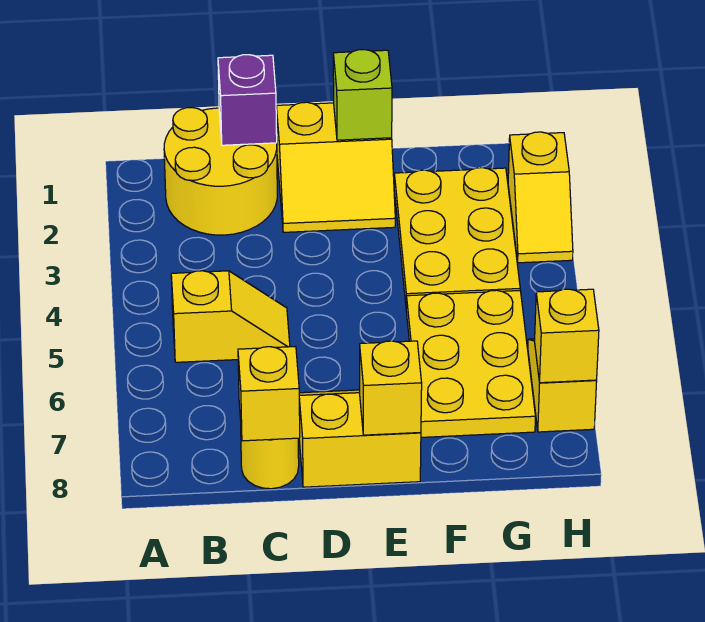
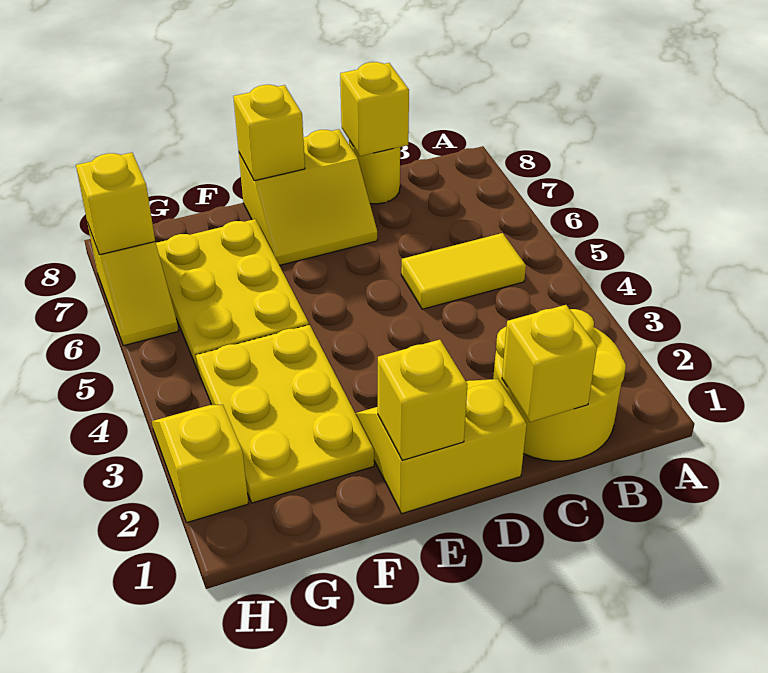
yellow slope B5:C5 level 1 top B -> yellow tile B5:C5 level 1
purple brick C1 level 2 -> yellow brick C1 level 2
lime brick E1 level 2 -> yellow brick E1 level 2

